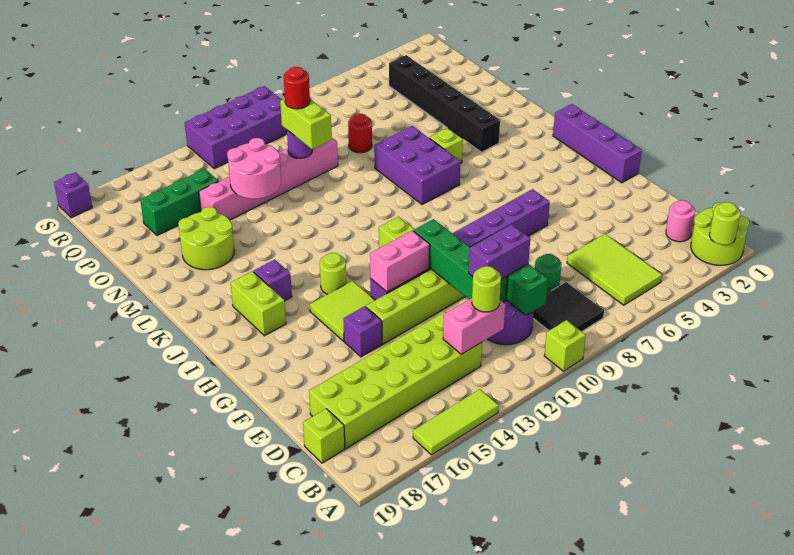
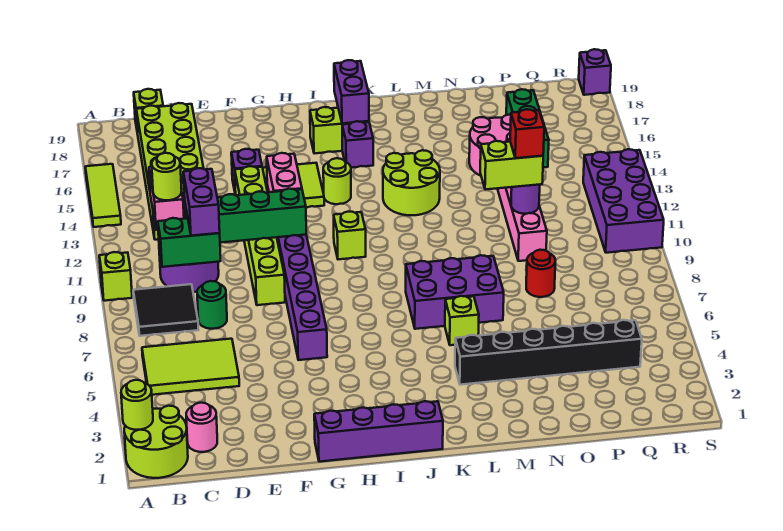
none -> purple brick J17:J18 level 2
lime round brick M16:N17 level 1 -> lime round brick K13:L14 level 1
red round brick O11 level 4 -> red brick O11 level 4

